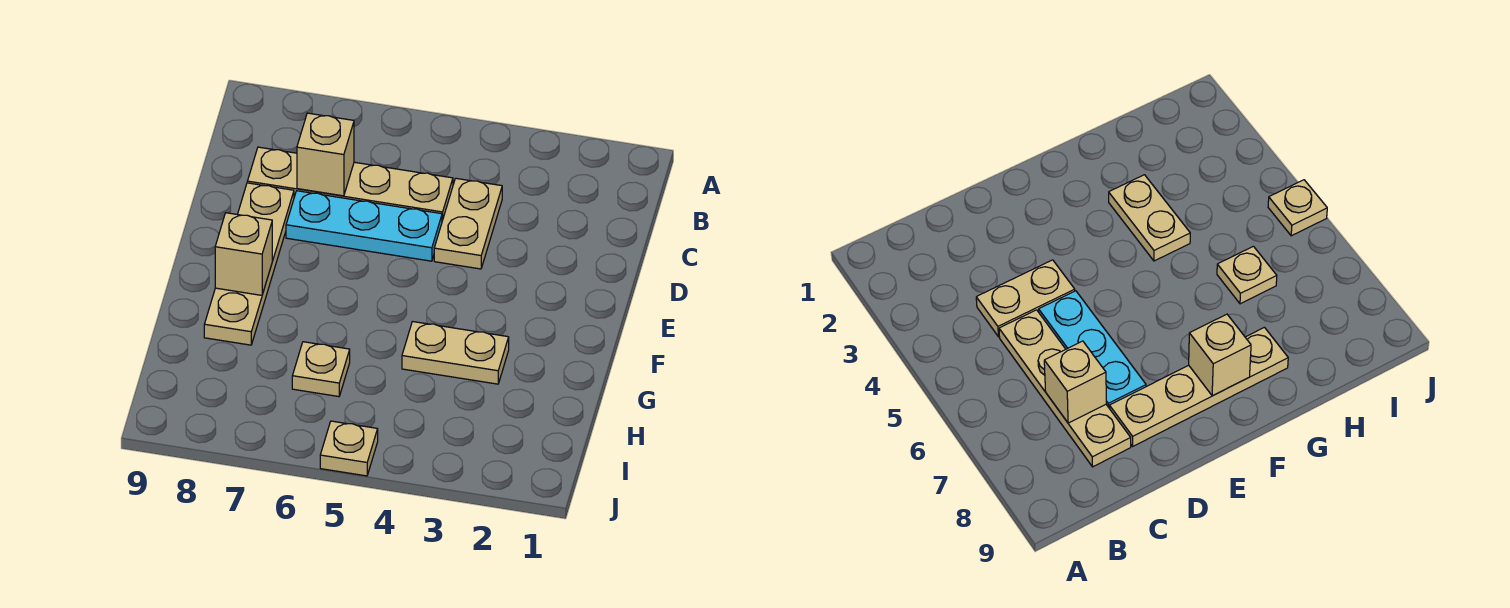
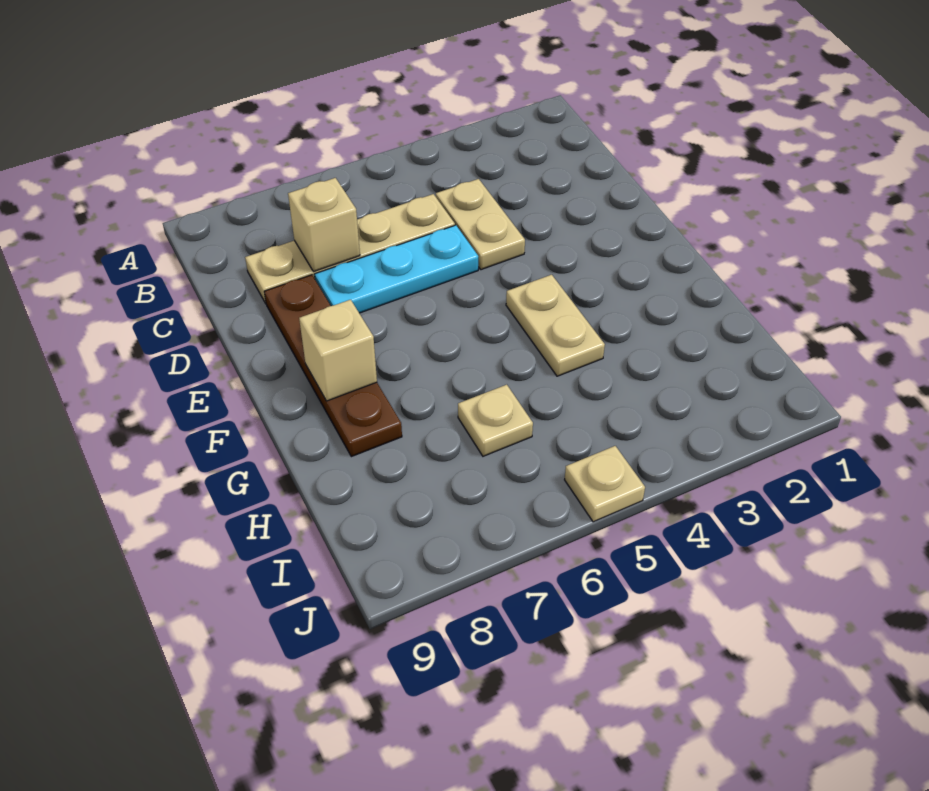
tan plate D8:G8 level 1 -> brown plate D8:G8 level 1
tan plate G3:G4 level 1 -> tan plate F4:G4 level 1

